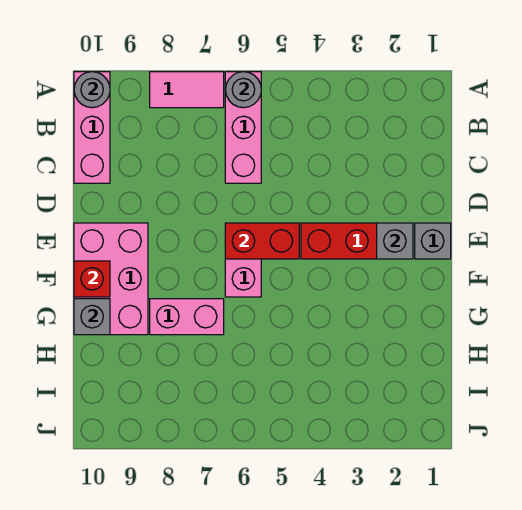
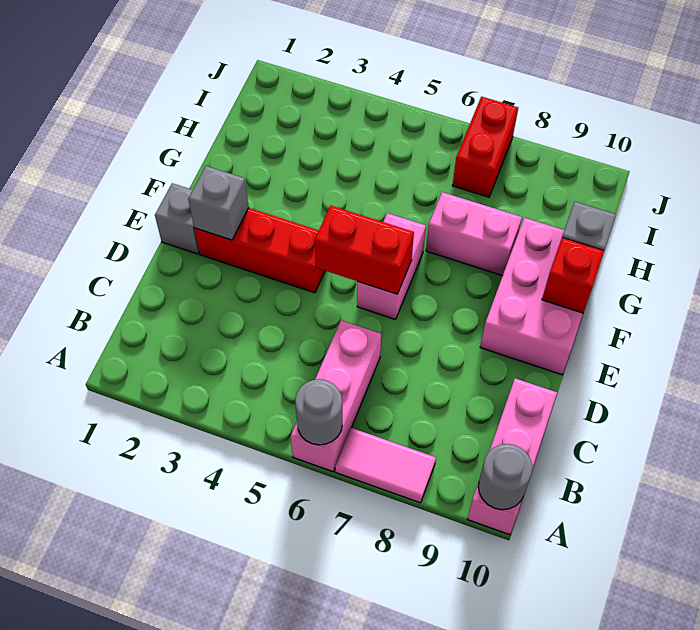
none -> red brick I7:J7 level 1

